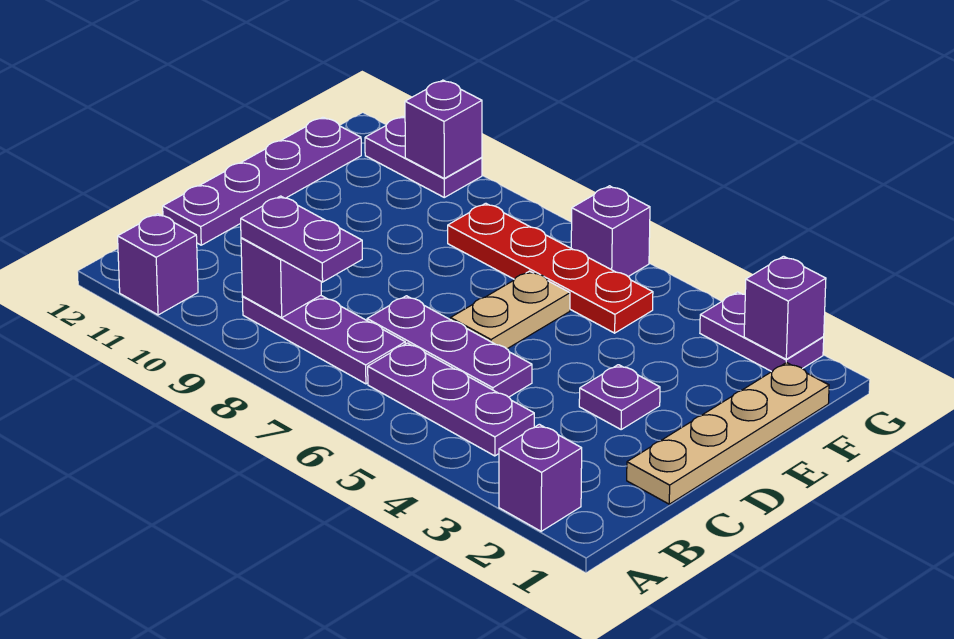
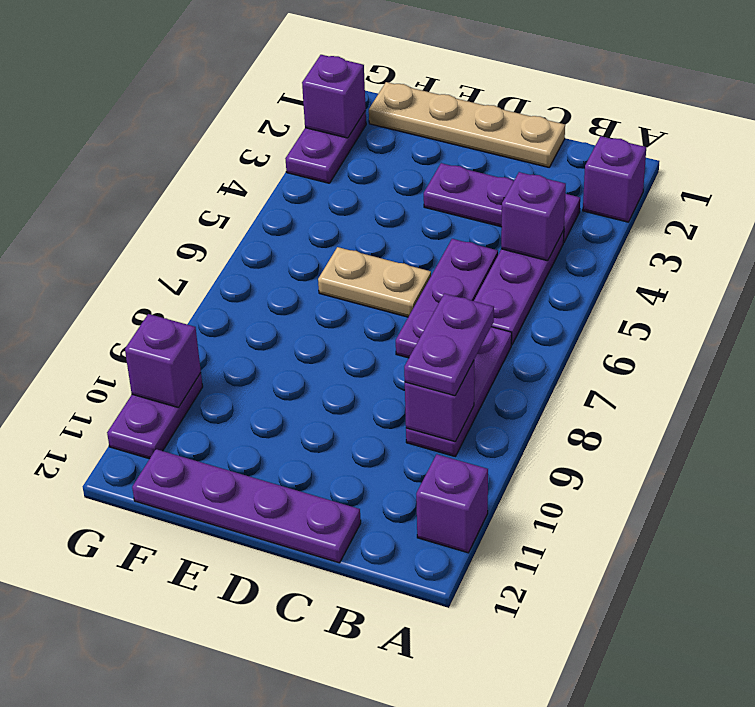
purple plate D3 level 1 -> purple plate B3:D3 level 1
red plate F5:F8 level 1 -> none
purple brick G6 level 1 -> purple brick B4 level 2

